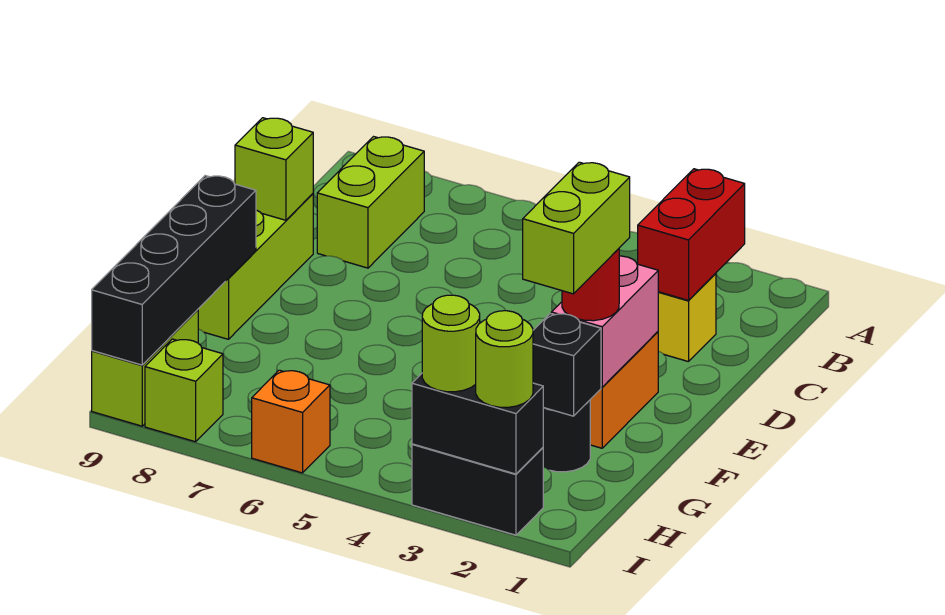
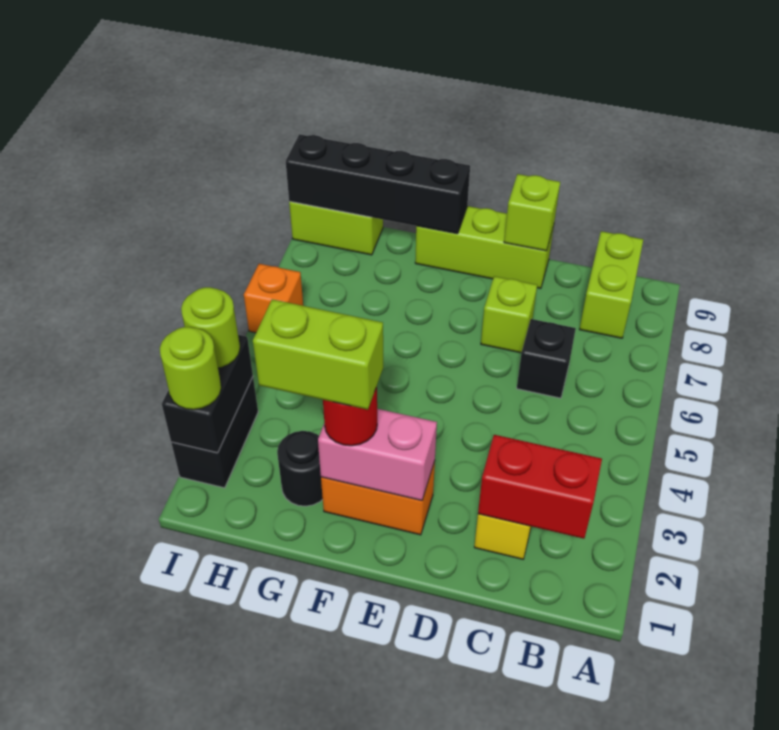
lime brick B8:C8 level 1 -> lime brick B8:B9 level 1
black brick G2 level 2 -> black brick C6 level 1
lime brick I8 level 1 -> lime brick D7 level 1

